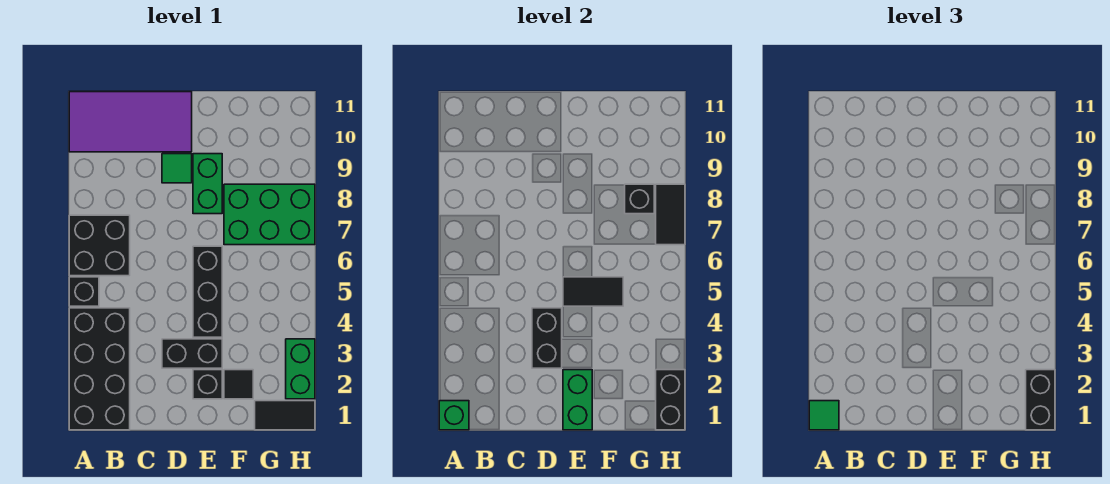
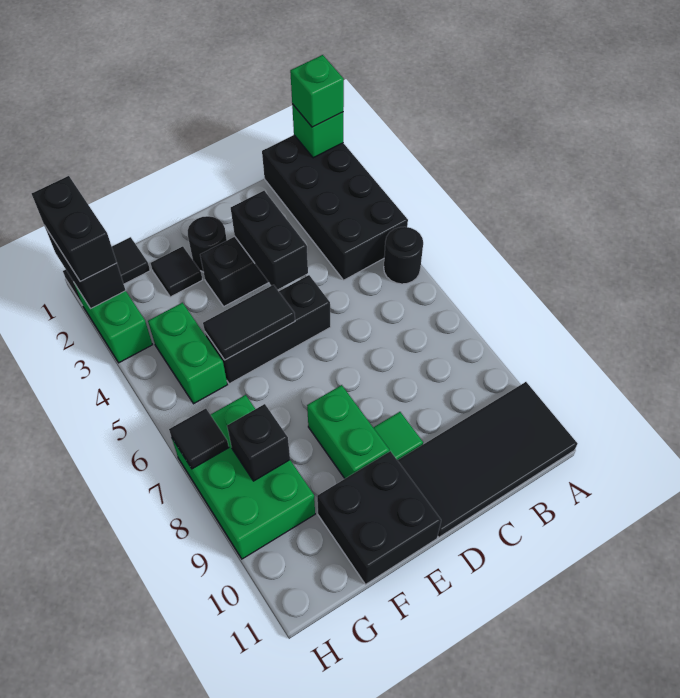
green tile A1 level 3 -> green brick A1 level 3
black brick A5 level 1 -> black round brick A5 level 1
black brick A6:B7 level 1 -> black brick E10:F11 level 1
purple tile A10:D11 level 1 -> black tile A10:D11 level 1
green brick E1:E2 level 2 -> green brick G4:G5 level 1
black brick E2 level 1 -> black round brick E2 level 1
black brick E4:E6 level 1 -> black brick D5:F5 level 1
green brick F7:H8 level 1 -> green brick G7:H9 level 1
black tile H7:H8 level 2 -> black tile H7 level 2

